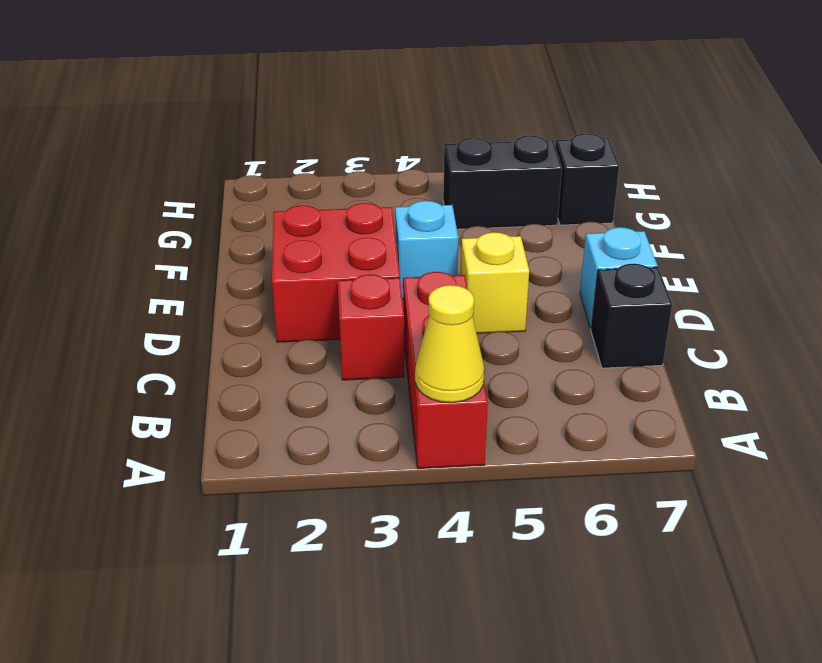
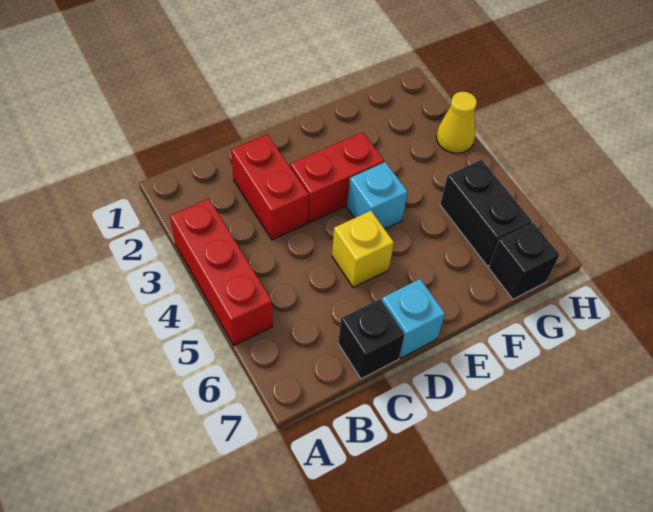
red brick A4:C4 level 1 -> red brick A3:A5 level 1
yellow cone A4 level 2 -> yellow cone H3 level 1
red brick C3 level 1 -> red brick C2:C3 level 1
red brick D2:E3 level 1 -> red brick D3:E3 level 1

